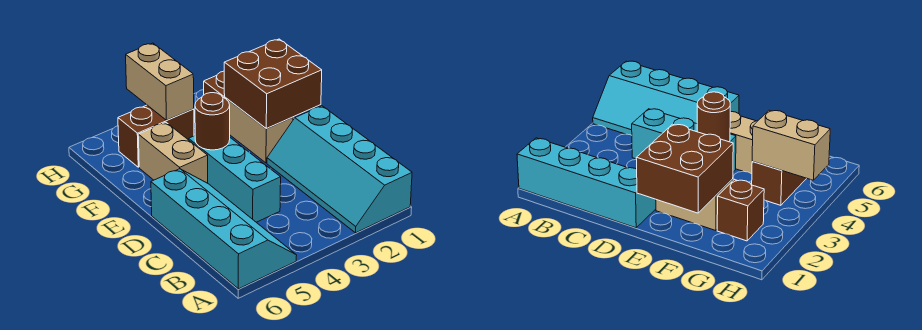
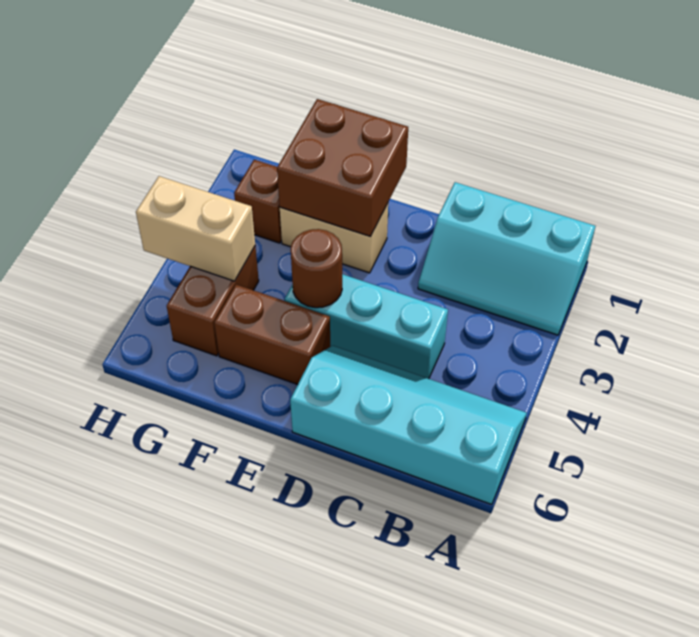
cyan slope A1:D2 level 1 top 1 -> cyan slope A1:C2 level 1 top 1
tan brick E5:F5 level 1 -> brown brick E5:F5 level 1

